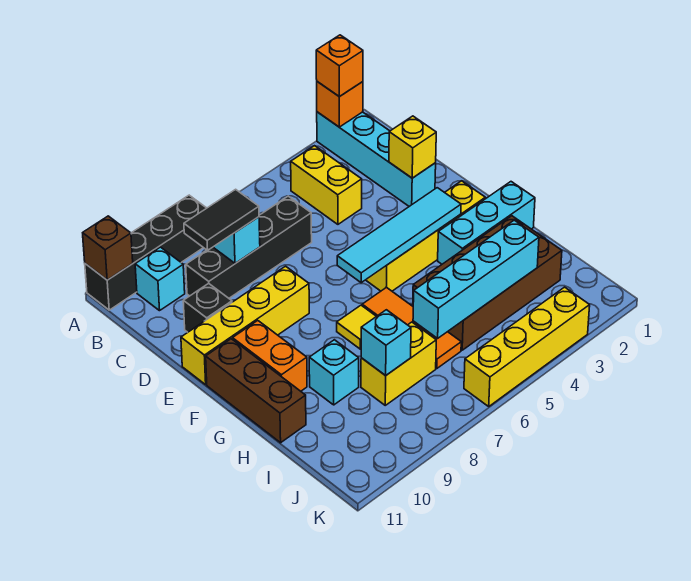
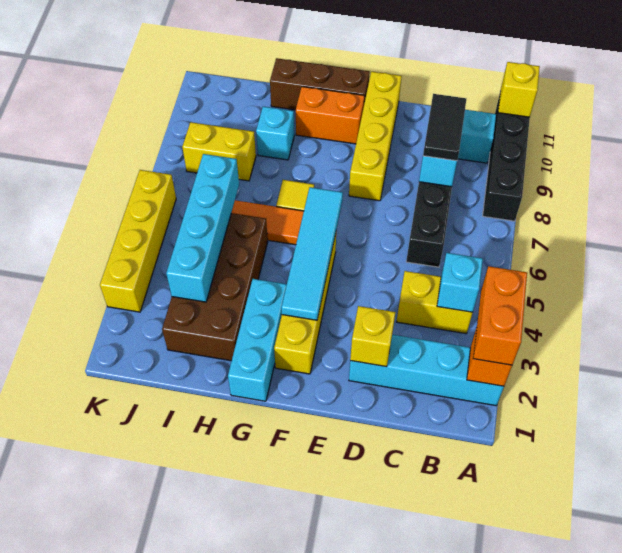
orange brick A2 level 3 -> orange brick A2:A3 level 3
brown brick A11 level 2 -> yellow brick A11 level 2
black brick D10 level 1 -> none
yellow brick I7:I8 level 1 -> yellow brick I8:J8 level 1
cyan brick I8 level 2 -> cyan brick B4 level 2

